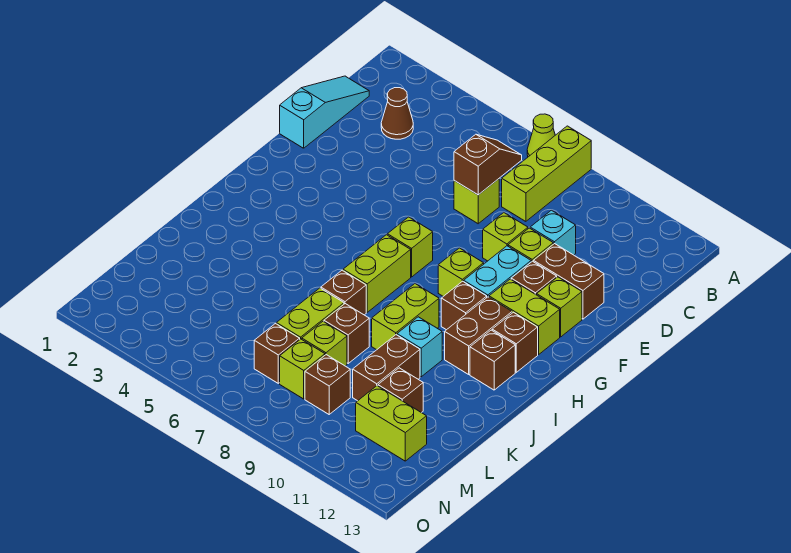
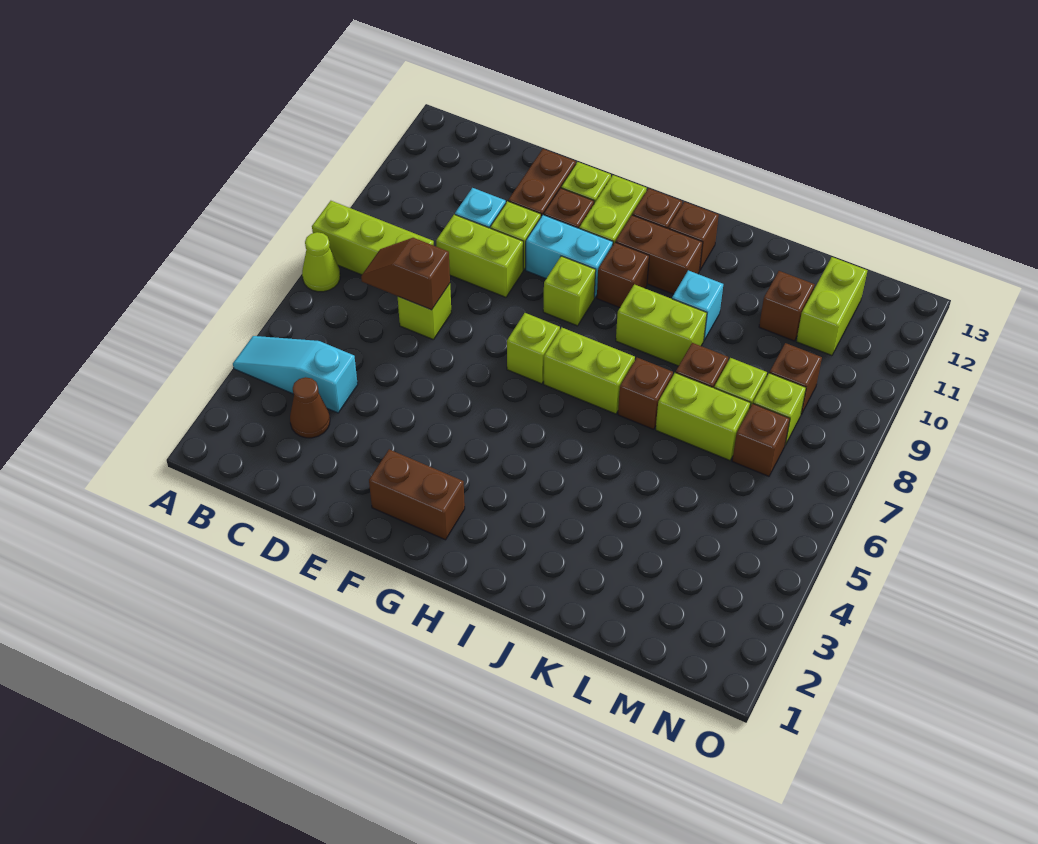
cyan slope C1:E1 level 1 top E -> cyan slope A4:C4 level 1 top C
lime brick E9 level 1 -> lime brick D9:E9 level 1
brown brick K10:L10 level 1 -> brown brick F2:G2 level 1

